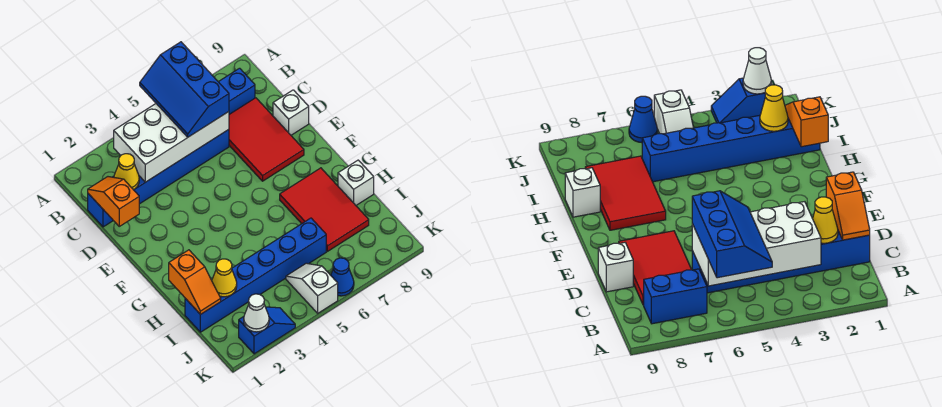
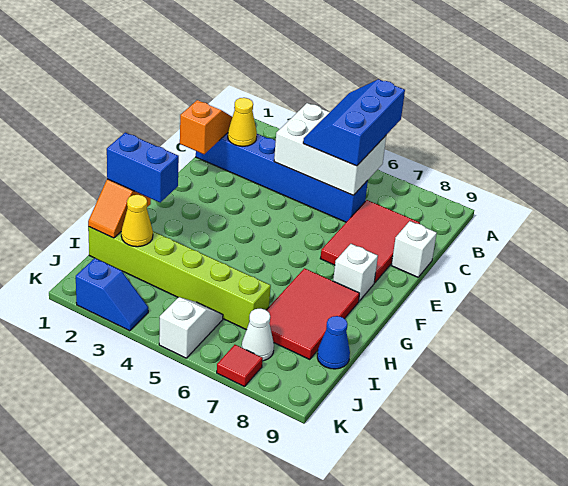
white brick B3:C6 level 2 -> white brick B4:C6 level 2
blue brick B7:B8 level 1 -> blue brick H1:H2 level 3
white brick H9 level 1 -> white brick F8 level 1
blue brick I1:I6 level 1 -> lime brick I1:I6 level 1
white cone K2 level 2 -> white cone J7 level 1
blue cone K6 level 1 -> blue cone I9 level 1
none -> red tile K7 level 1

